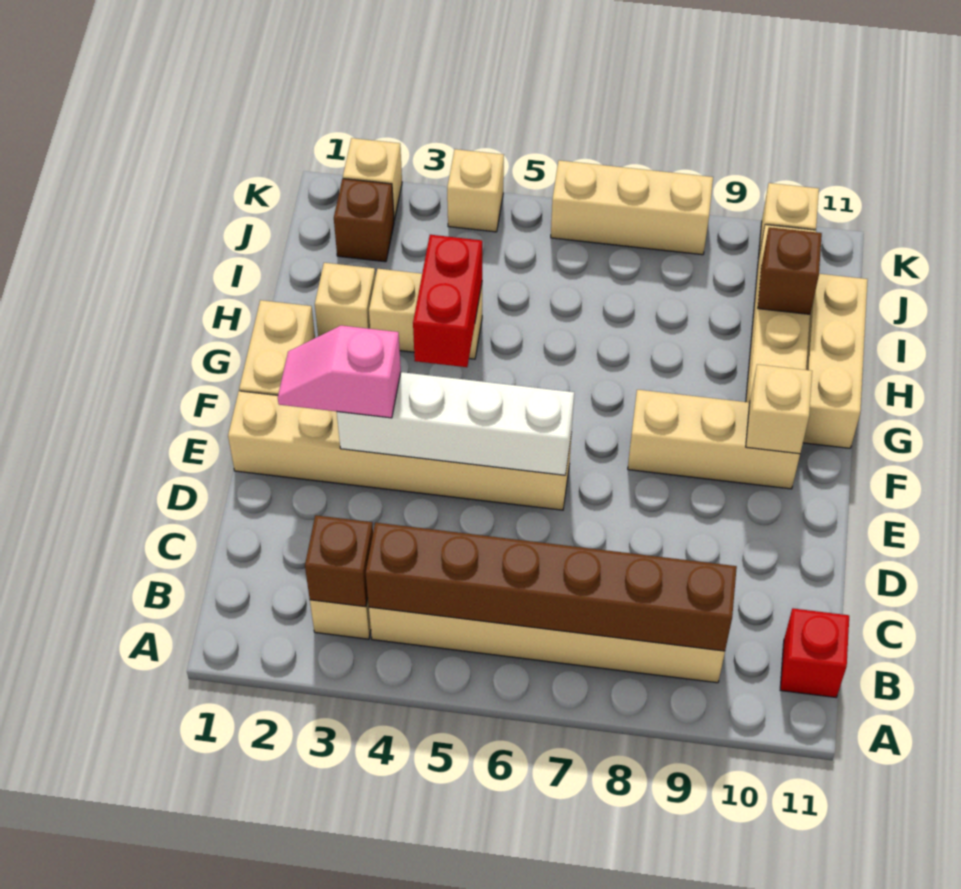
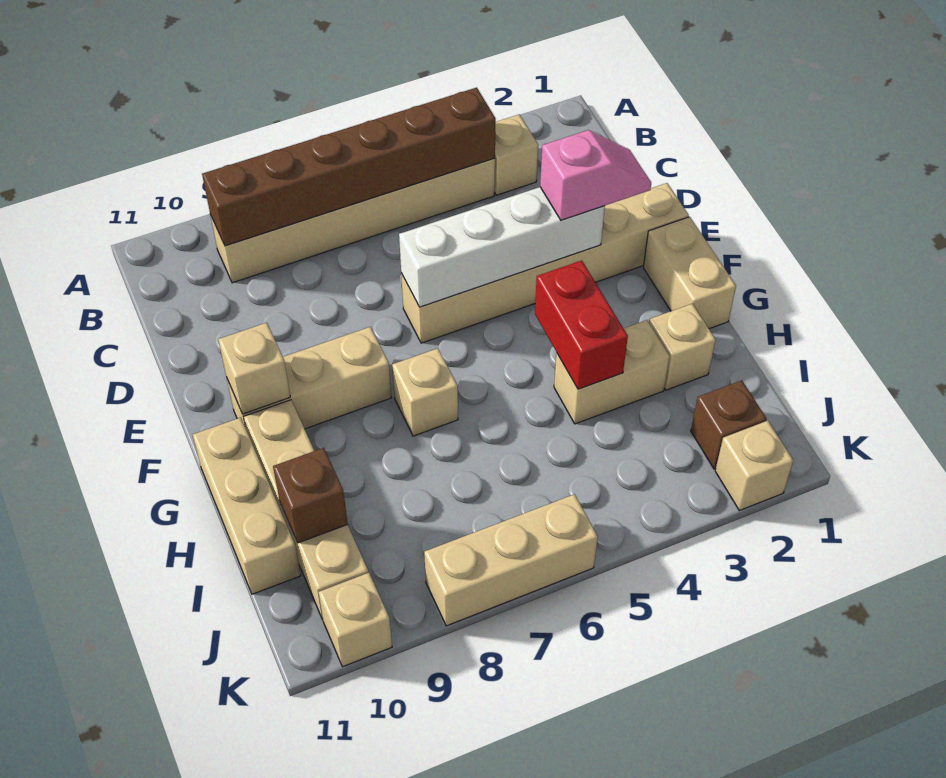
brown brick B3 level 2 -> none
red brick B11 level 1 -> none
tan brick K4 level 1 -> tan brick G7 level 1

